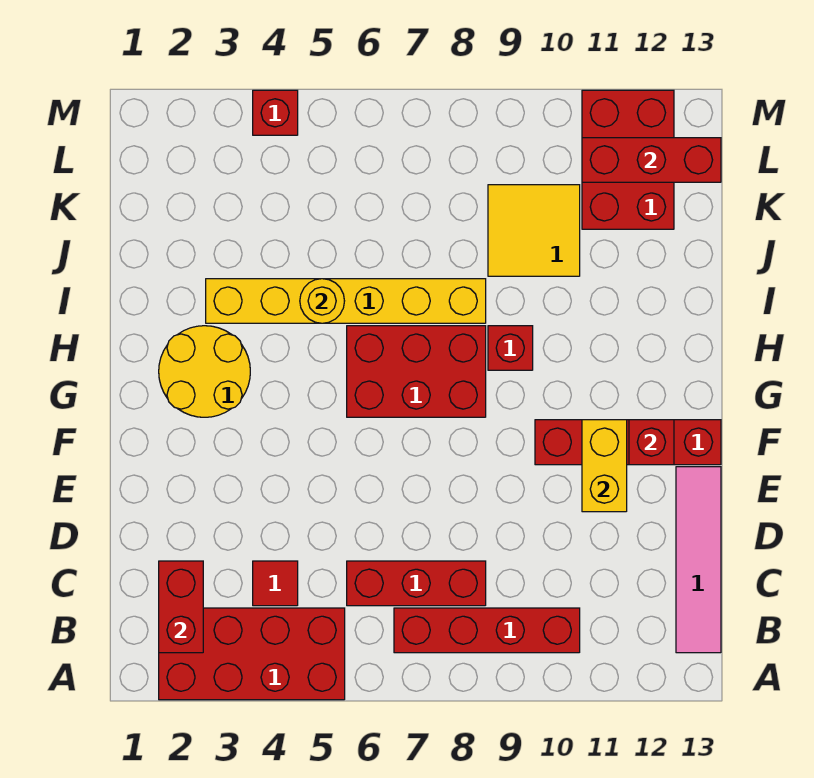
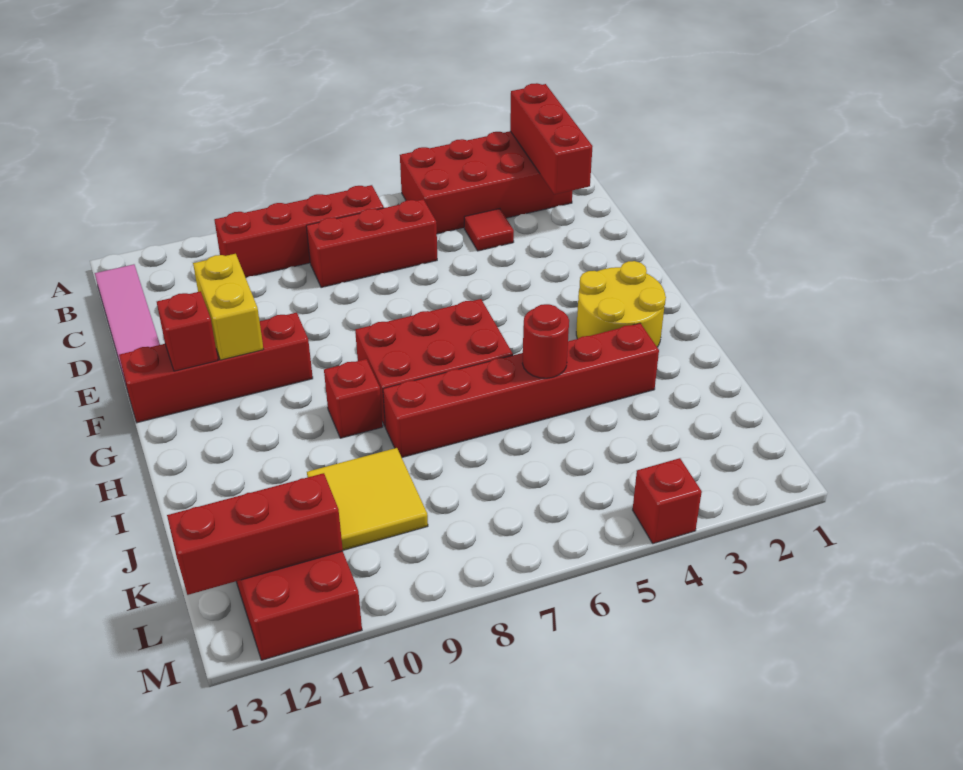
red brick B2:C2 level 2 -> red brick A2:C2 level 2
yellow brick I3:I8 level 1 -> red brick I3:I8 level 1
yellow round brick I5 level 2 -> red round brick I5 level 2

